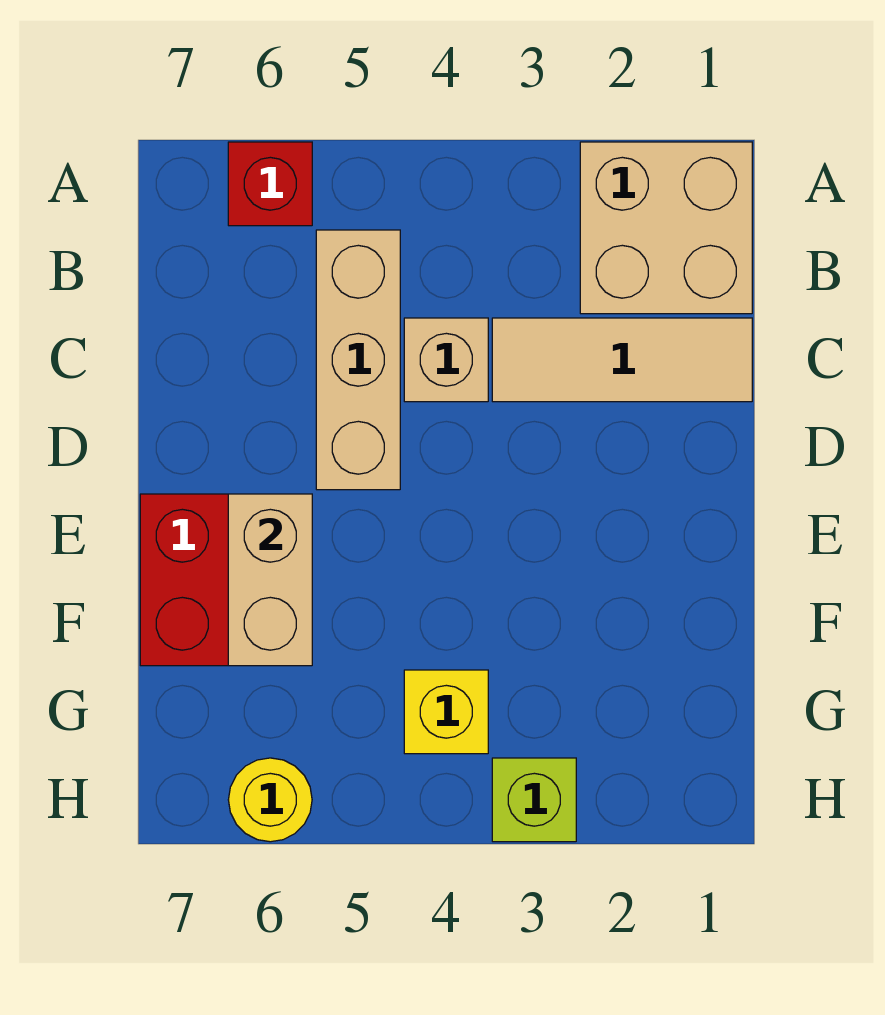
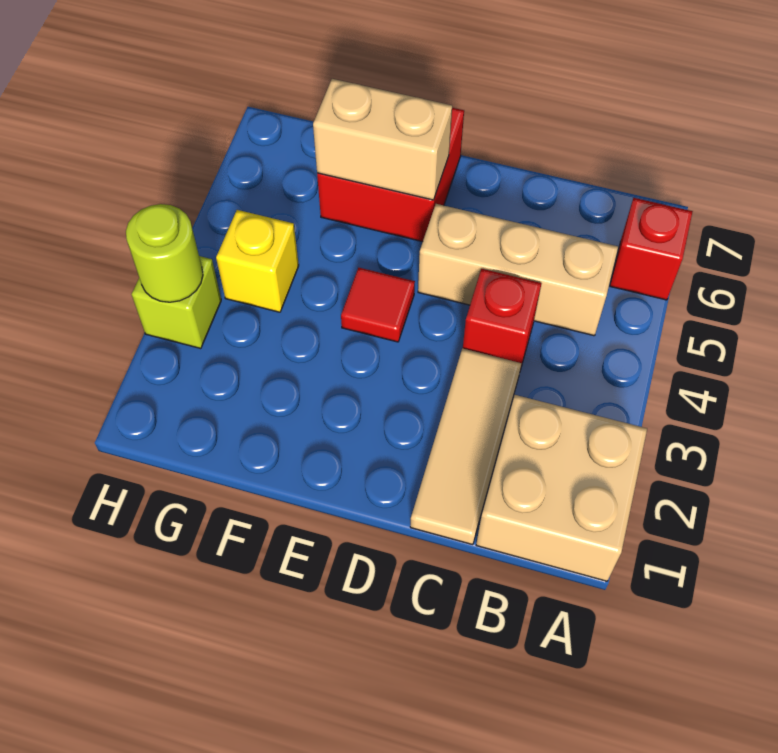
tan brick C4 level 1 -> red brick C4 level 1
none -> red tile E4 level 1
none -> lime round brick H3 level 2
yellow round brick H6 level 1 -> none

